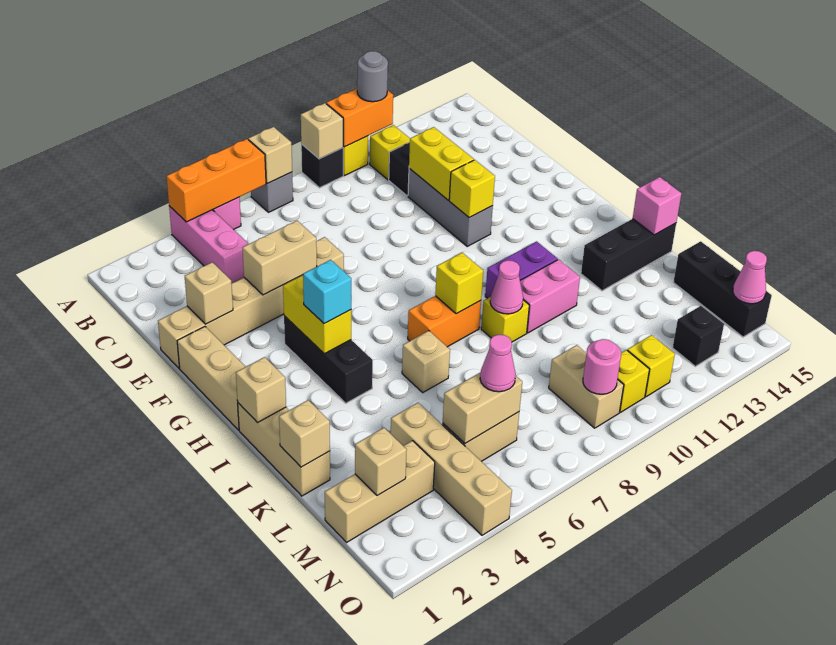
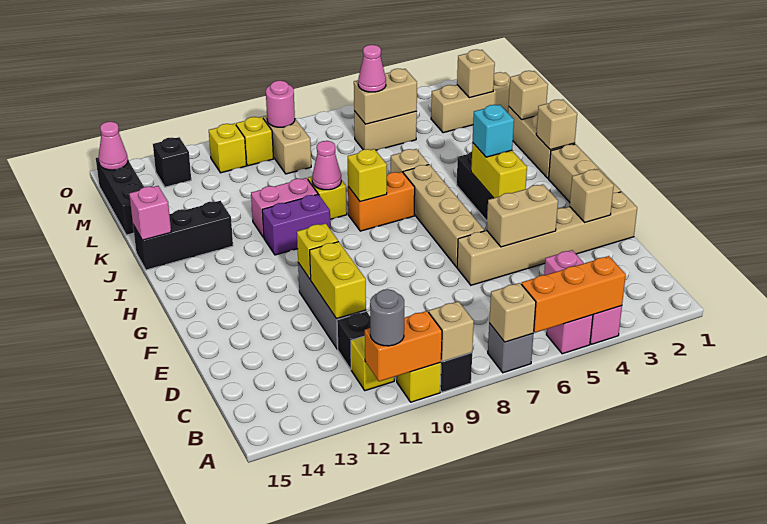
tan brick L4:O4 level 1 -> tan brick F6:I6 level 1

